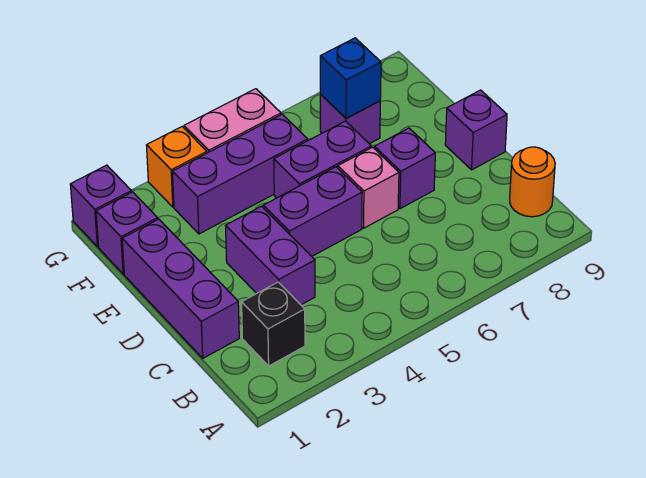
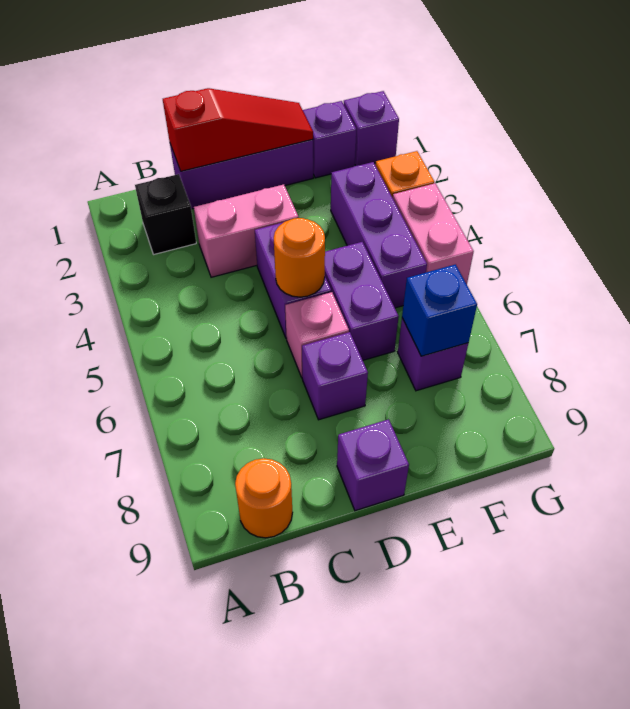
none -> red slope C1:E1 level 2 top C
purple brick C3:D3 level 1 -> pink brick C3:D3 level 1
none -> orange round brick D5 level 2

